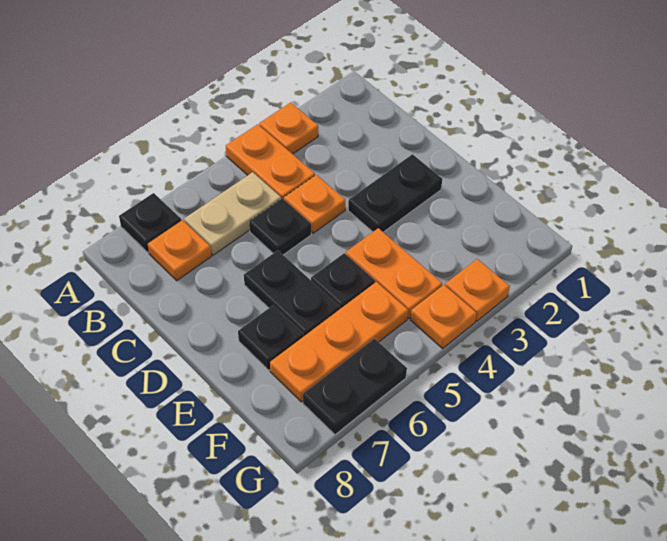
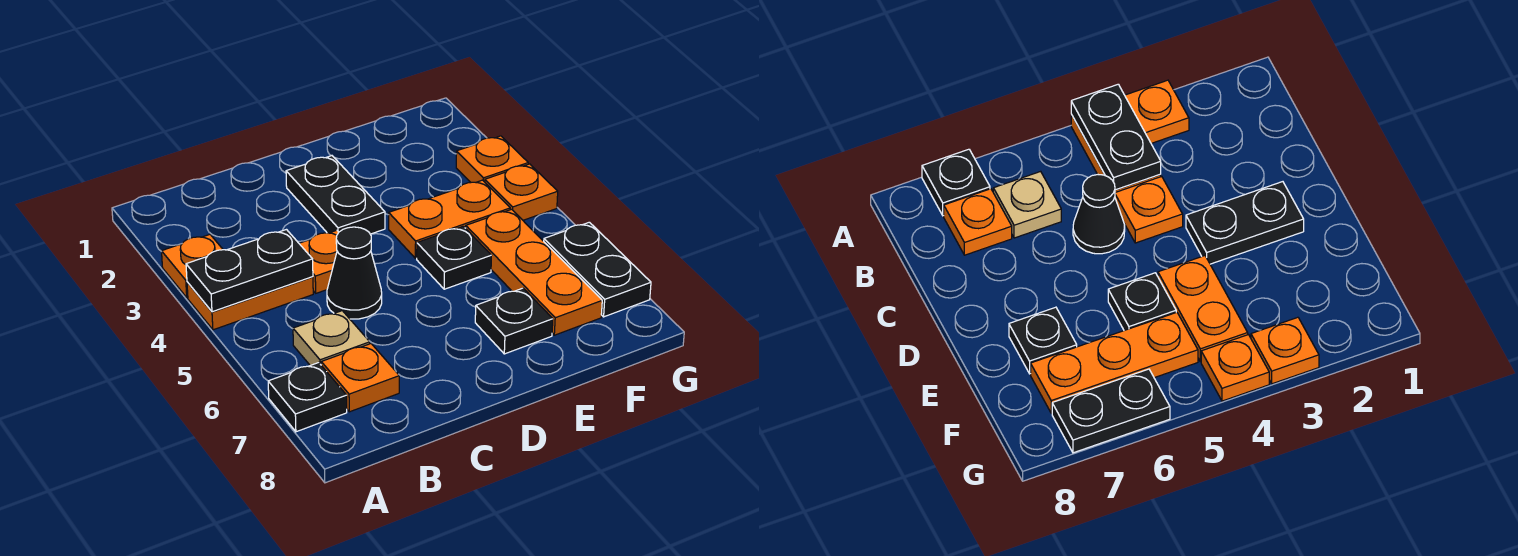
tan plate B5:B6 level 1 -> tan plate B6 level 1
black plate C5 level 1 -> black cone C5 level 1
black plate D6:E6 level 1 -> black plate A4:B4 level 2

